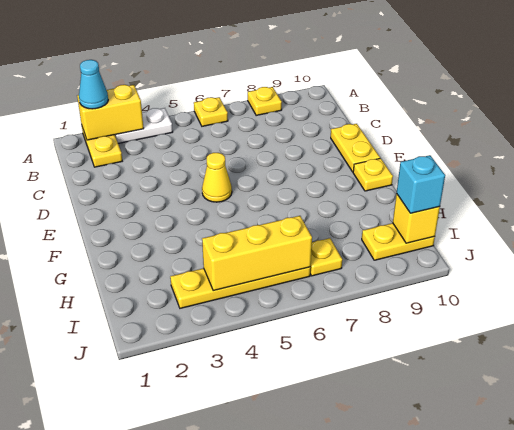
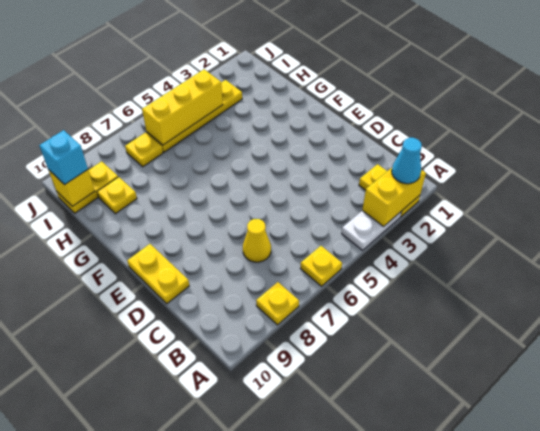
yellow cone E5 level 1 -> yellow cone C7 level 1
yellow plate F10 level 1 -> yellow plate H9 level 1

